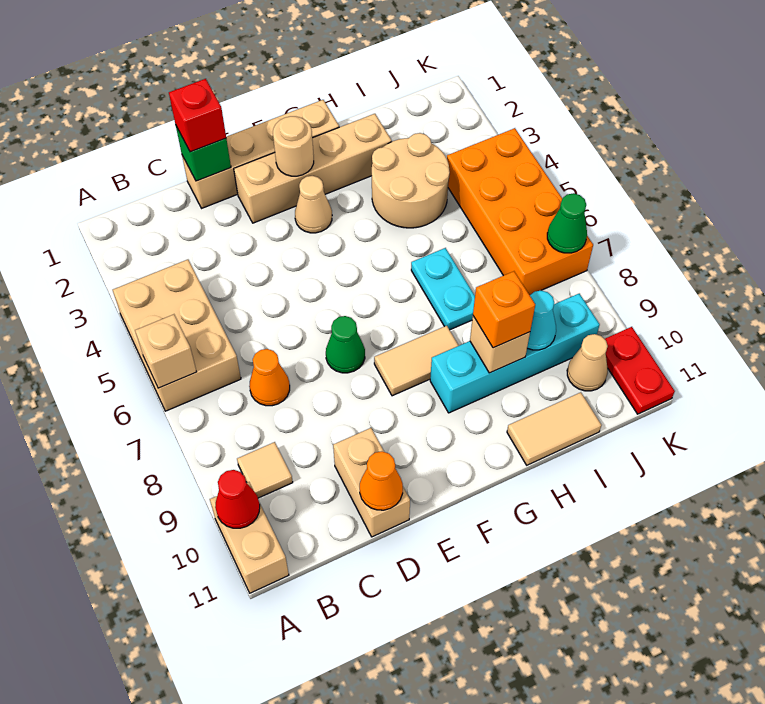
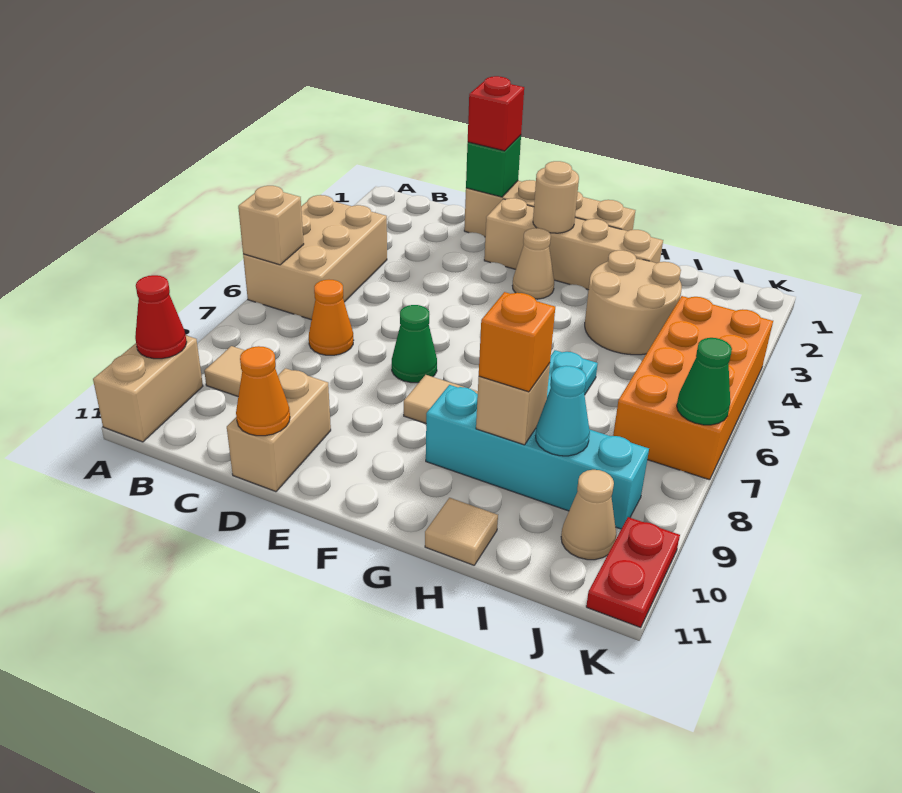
tan tile H11:I11 level 1 -> tan tile H11 level 1

